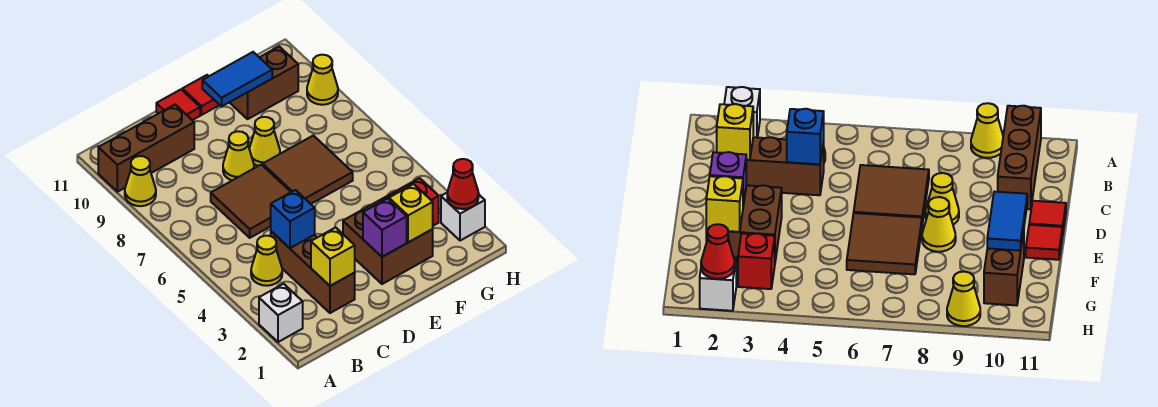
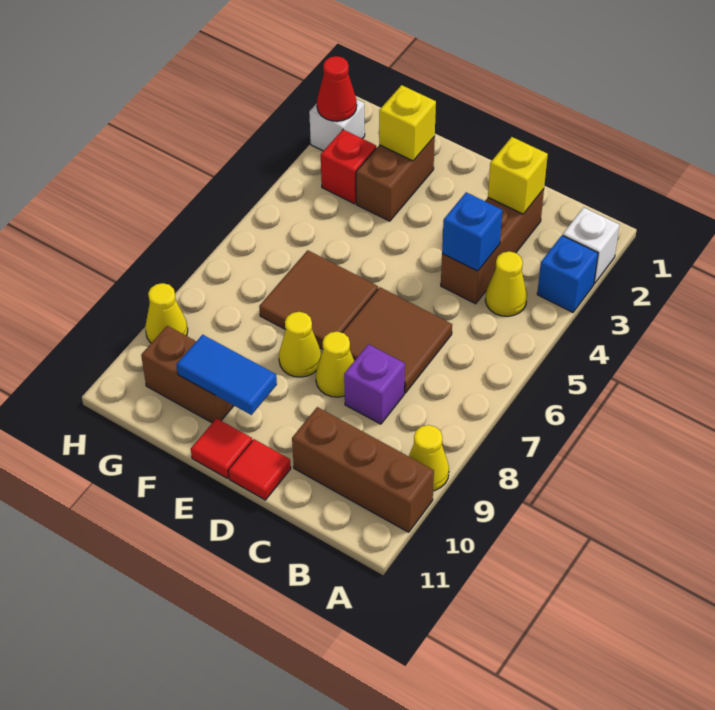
none -> blue brick A3 level 1
brown brick E2:F3 level 1 -> brown brick F2:F3 level 1
purple brick E2 level 2 -> purple brick C8 level 1

